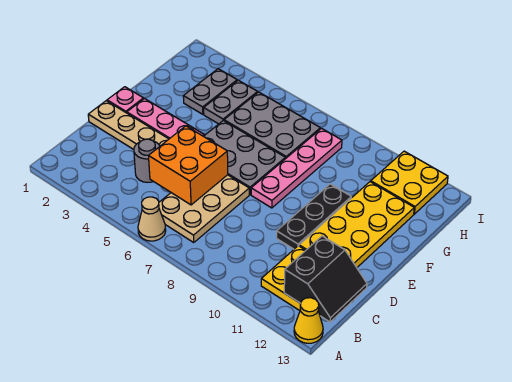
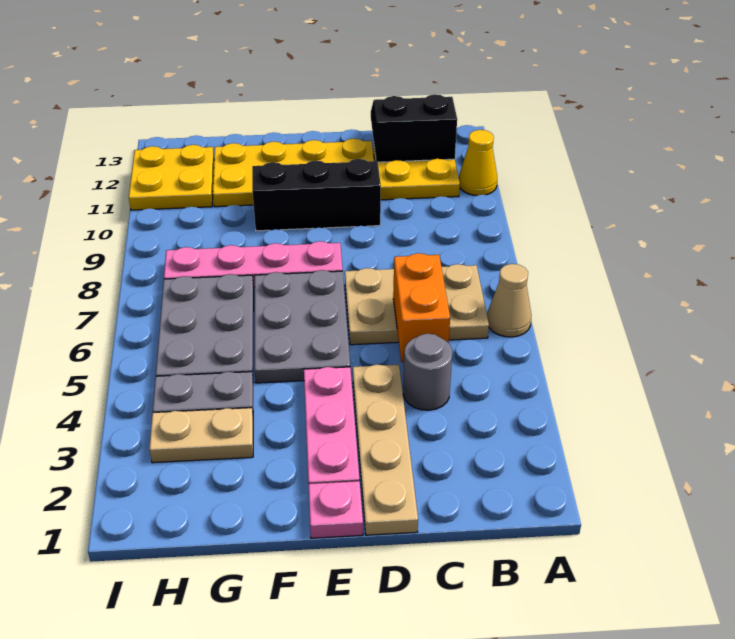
yellow cone A13 level 1 -> yellow cone A11 level 1
orange brick C5:D6 level 2 -> orange brick C5:C6 level 2
black plate D10:F10 level 1 -> black brick D10:F10 level 1
grey plate G3:H3 level 1 -> tan plate G3:H3 level 1

